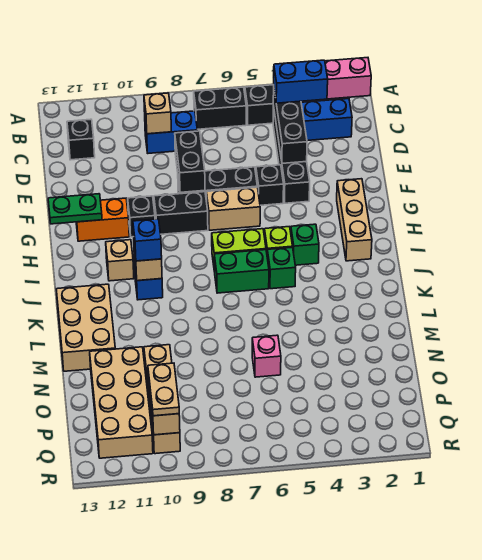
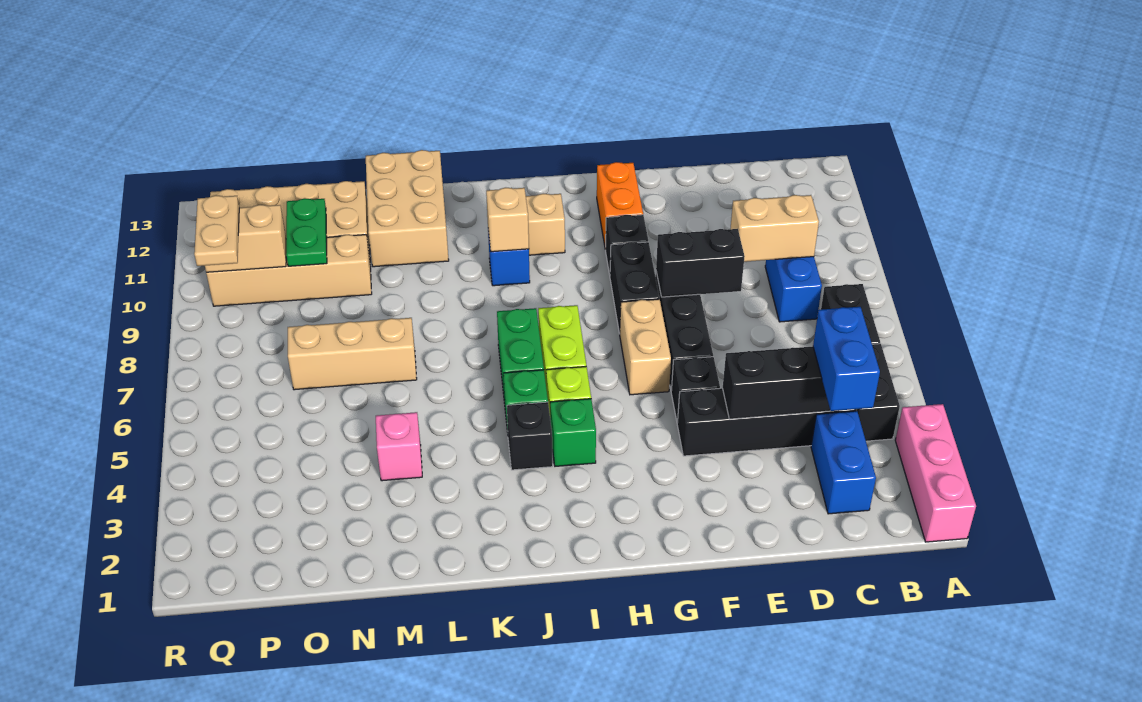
tan brick C9 level 2 -> tan brick C9:D9 level 2
black brick C12 level 1 -> black brick J4 level 1
tan brick G2:I2 level 1 -> tan brick M7:O7 level 1
green plate G12:G13 level 2 -> green plate O10:O11 level 2
blue brick J10 level 3 -> none
tan brick K12:M13 level 1 -> tan brick L11:M13 level 1
pink brick N6 level 1 -> pink brick M4 level 1
tan plate P10:Q10 level 3 -> tan plate Q9:Q10 level 3

